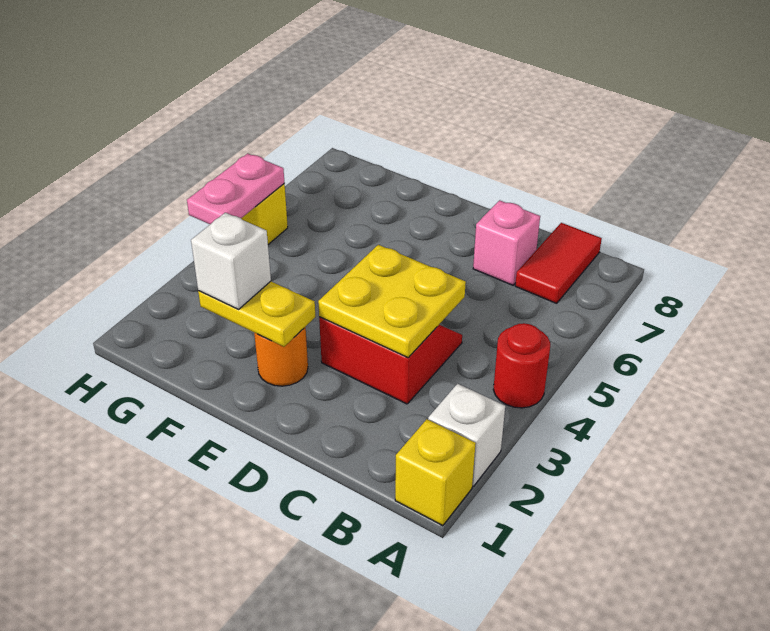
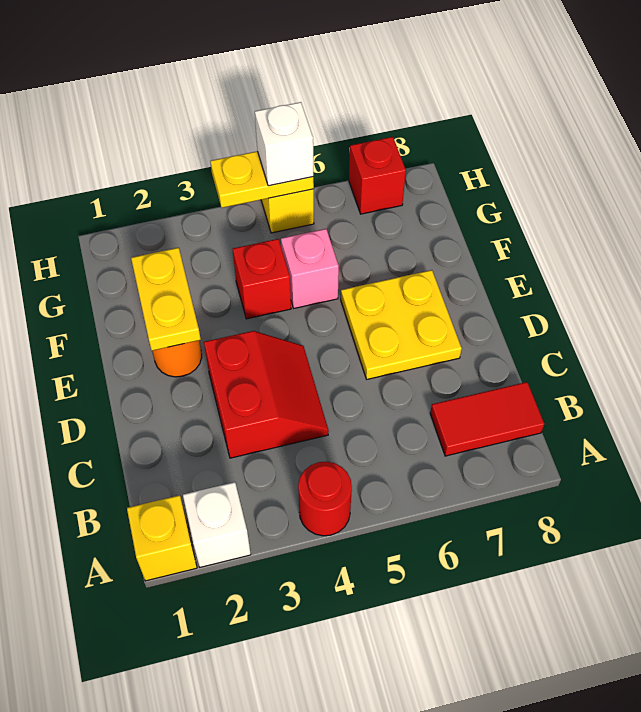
yellow plate C3:D4 level 2 -> yellow plate D6:E7 level 1
pink brick C7 level 1 -> pink brick F5 level 1
white brick F2 level 3 -> white brick H5 level 3
none -> red brick F4 level 1
pink plate H4:H5 level 2 -> yellow plate H4:H5 level 2
none -> red brick H7 level 1

